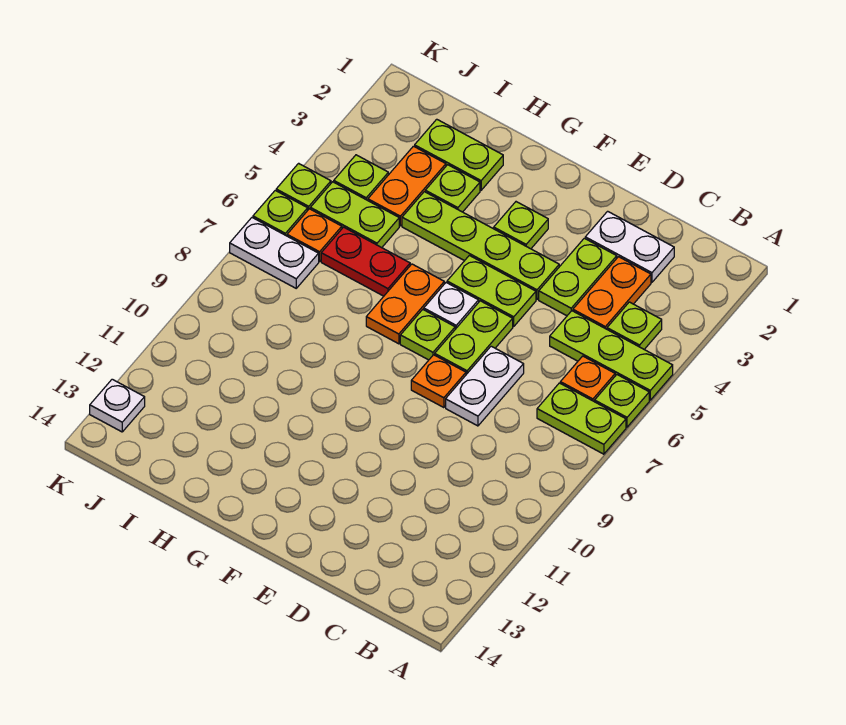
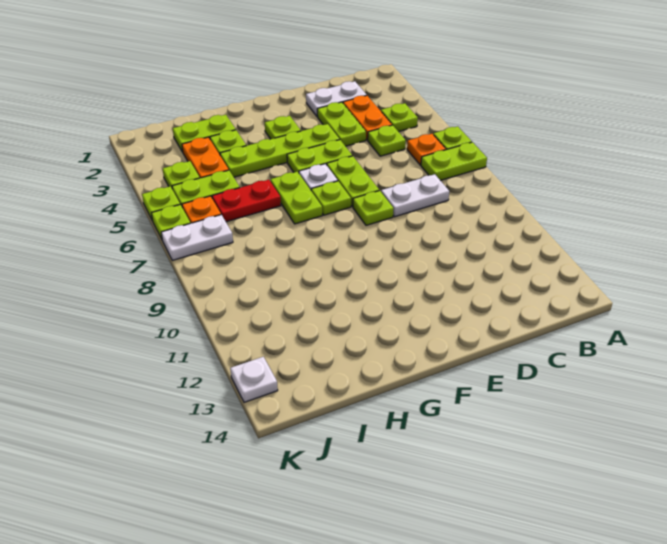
lime plate A5:C5 level 1 -> lime plate C5 level 1
white plate D7:D8 level 1 -> white plate C8:D8 level 1
orange plate E8 level 1 -> lime plate E8 level 1
orange plate G6:G7 level 1 -> lime plate G6:G7 level 1

